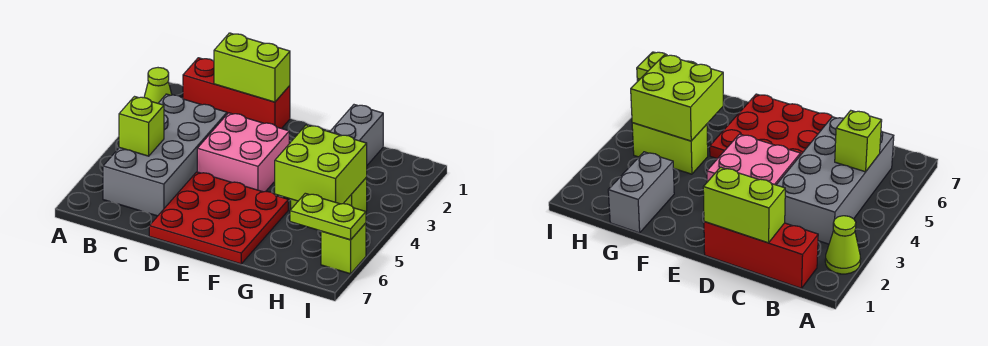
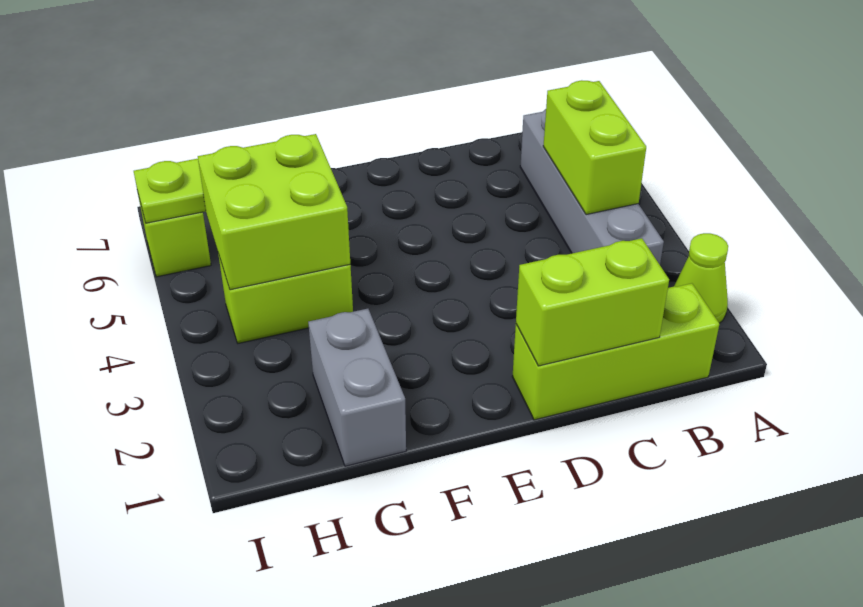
red brick B1:D1 level 1 -> lime brick B1:D1 level 1
grey brick B3:C6 level 1 -> grey brick B3:B6 level 1
lime brick B5 level 2 -> lime brick B4:B5 level 2
pink brick D3:E4 level 1 -> none
red plate D5:F7 level 1 -> none

